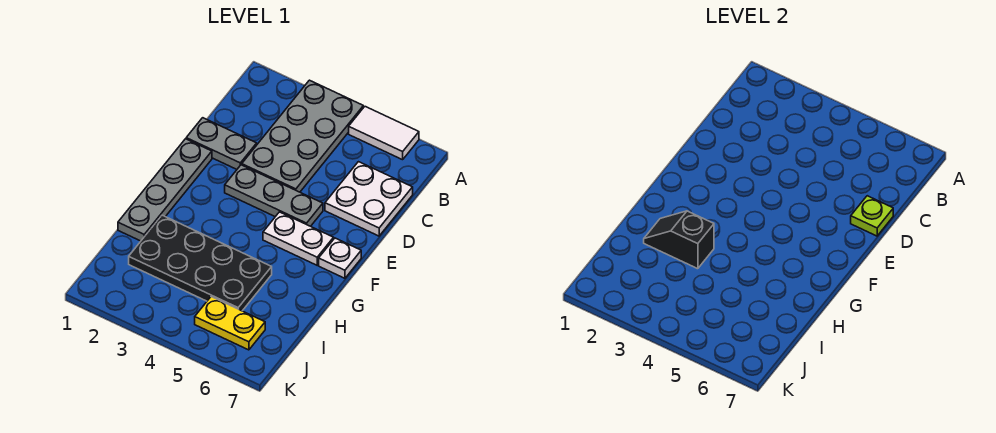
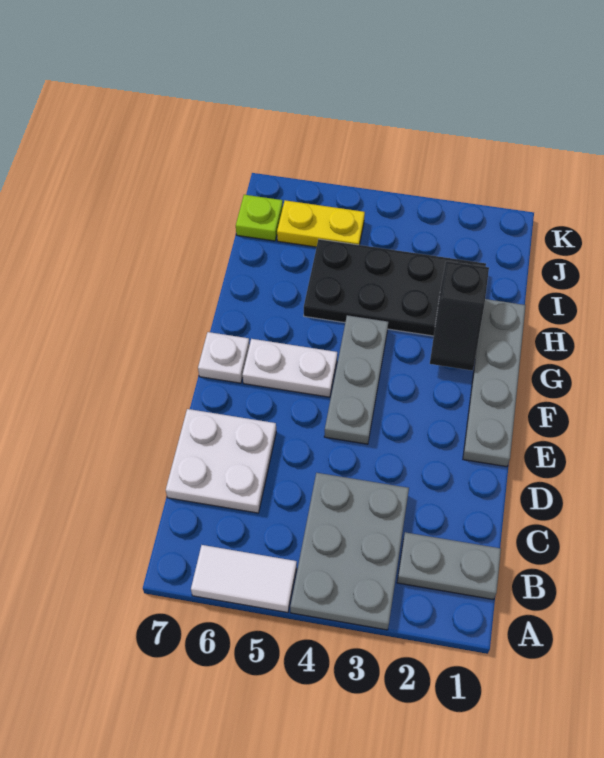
grey plate A3:D4 level 1 -> grey plate A3:C4 level 1
grey plate D1:D2 level 1 -> grey plate B1:B2 level 1
lime plate D7 level 2 -> lime plate J7 level 1
grey plate E3:E5 level 1 -> grey plate E4:G4 level 1
black slope H2:H3 level 2 top 3 -> black slope G2:H2 level 2 top H

